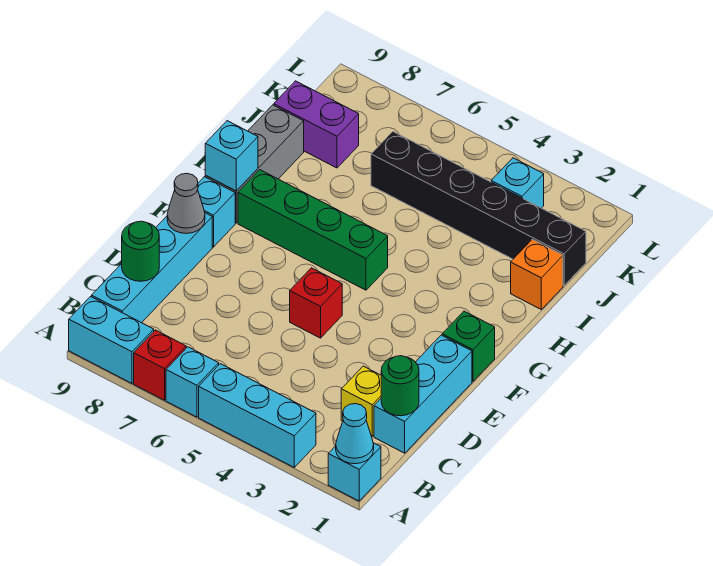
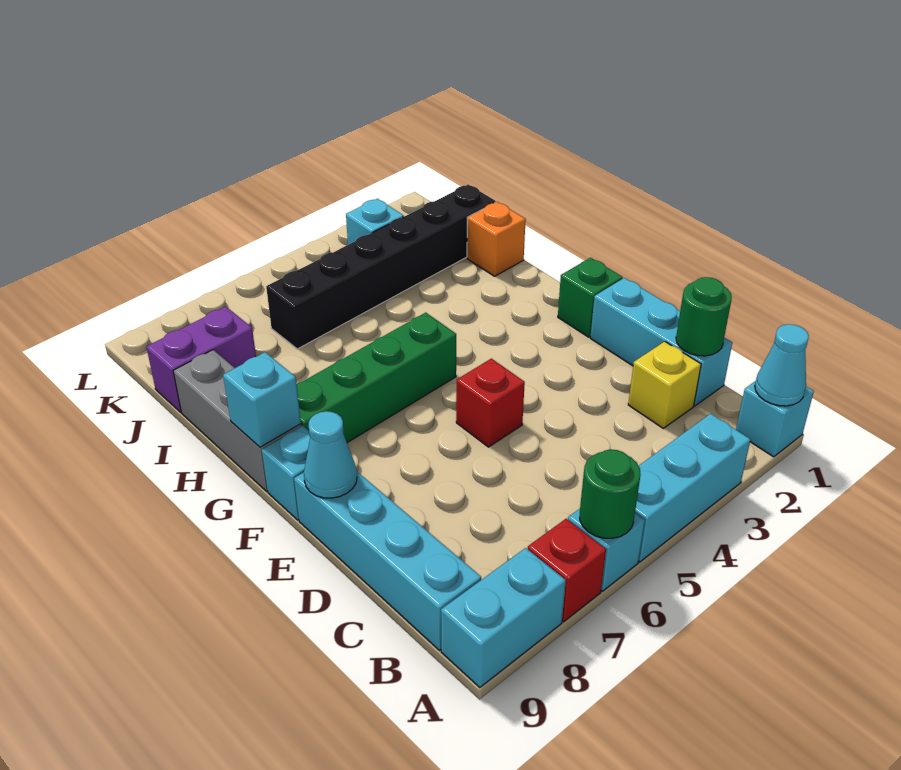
green round brick C9 level 2 -> green round brick A6 level 2
grey cone E9 level 2 -> cyan cone E9 level 2

